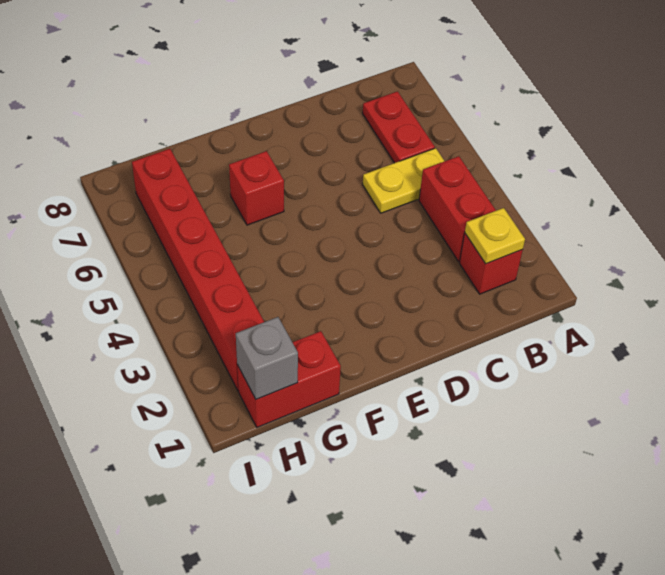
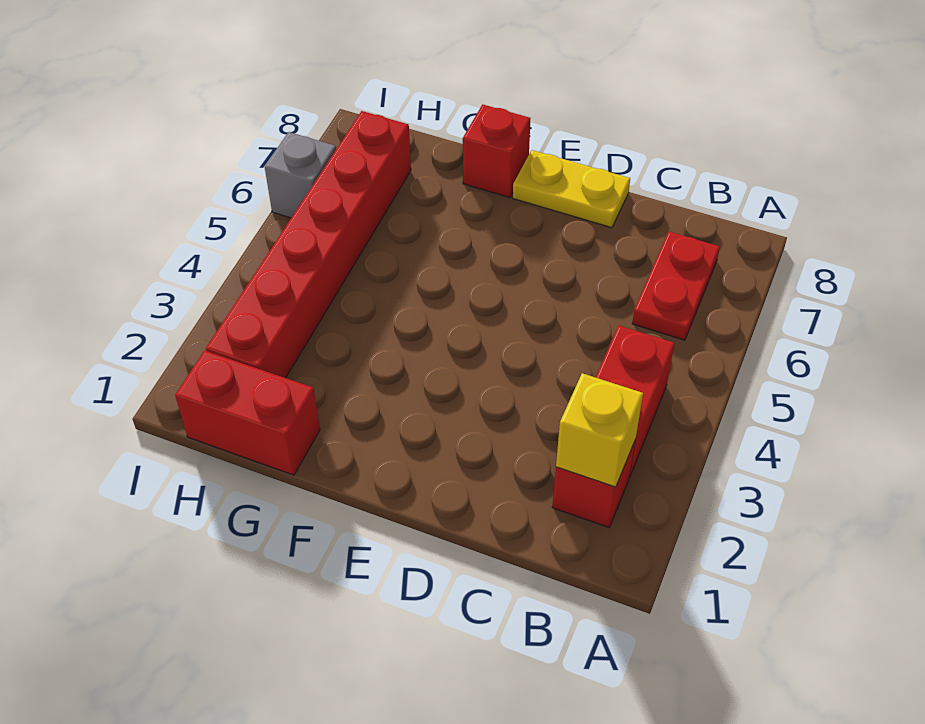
yellow plate B2 level 2 -> yellow brick B2 level 2
yellow plate B5:C5 level 1 -> yellow plate D8:E8 level 1
red brick F6 level 1 -> red brick F8 level 1
grey brick H1 level 2 -> grey brick I6 level 1

